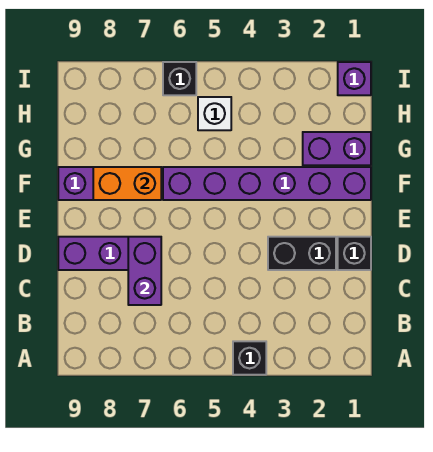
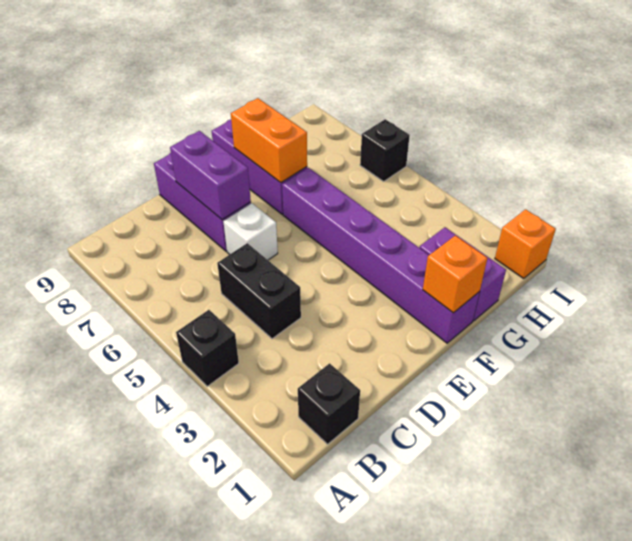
purple brick C7:D7 level 2 -> purple brick D7:D8 level 2
black brick D1 level 1 -> black brick B1 level 1
black brick D2:D3 level 1 -> black brick C4:C5 level 1
none -> orange brick F1 level 2
white brick H5 level 1 -> white brick D6 level 1
purple brick I1 level 1 -> orange brick I1 level 1

